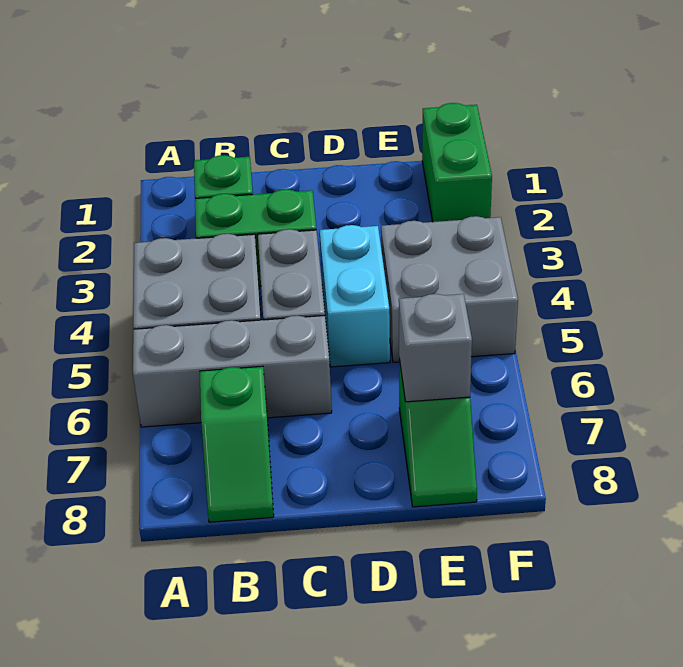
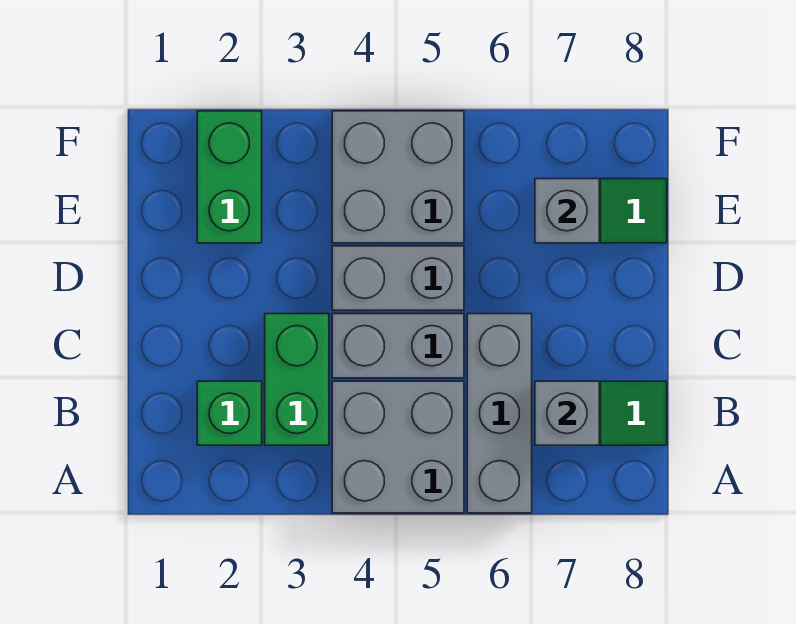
none -> grey brick B7 level 2
cyan brick D4:D5 level 1 -> grey brick D4:D5 level 1
green brick F1:F2 level 1 -> green brick E2:F2 level 1

